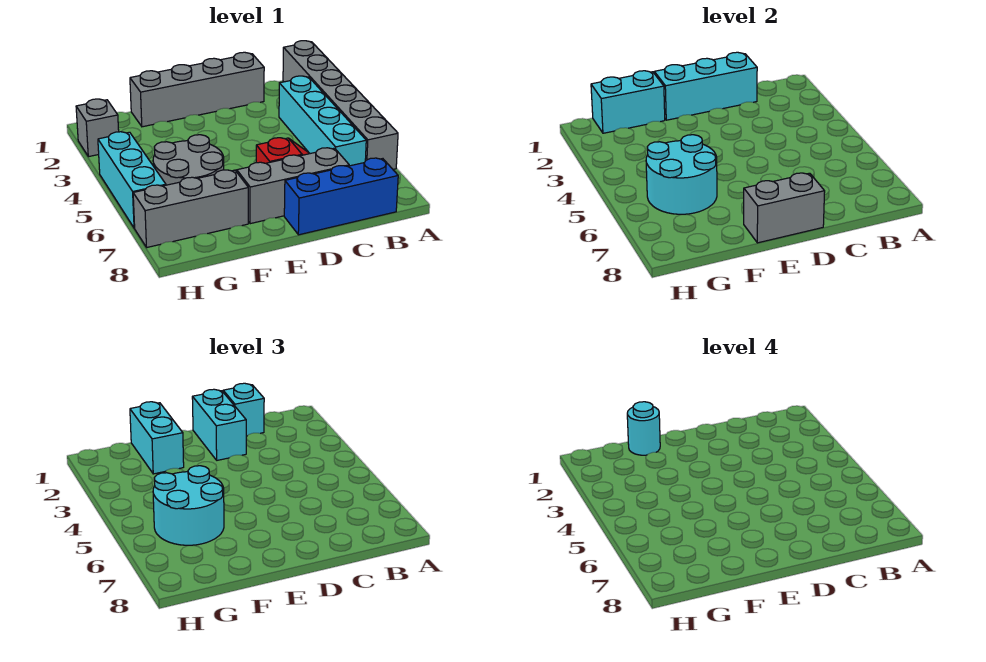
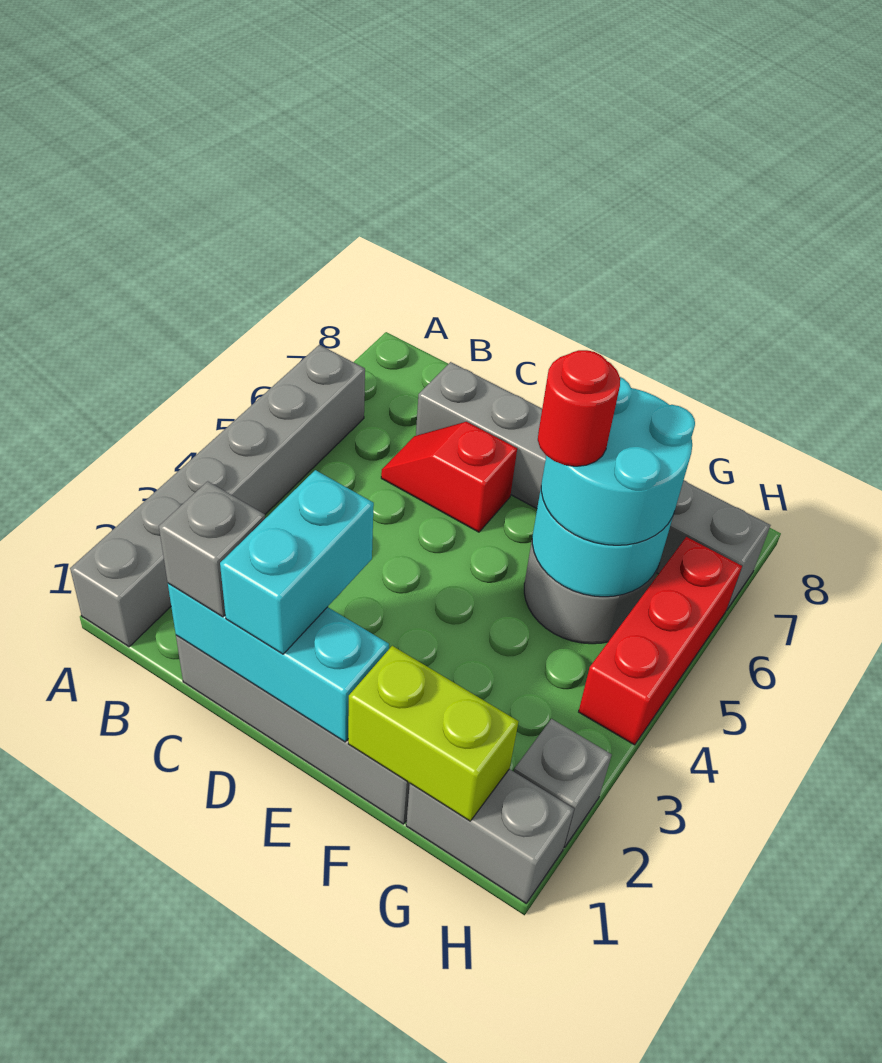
cyan brick B3:B6 level 1 -> none
blue brick B8:D8 level 1 -> none
cyan brick C1 level 3 -> grey brick C1 level 3
grey brick D8:E8 level 2 -> grey brick G1:H1 level 1
cyan brick F1:G1 level 2 -> lime brick F1:G1 level 2
cyan brick F1:F2 level 3 -> none
cyan round brick F1 level 4 -> none
none -> red round brick F5 level 4
cyan brick H4:H6 level 1 -> red brick H4:H6 level 1

